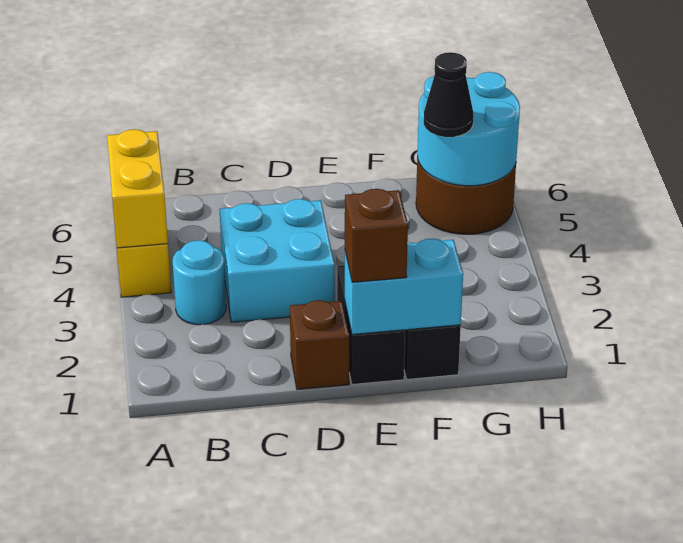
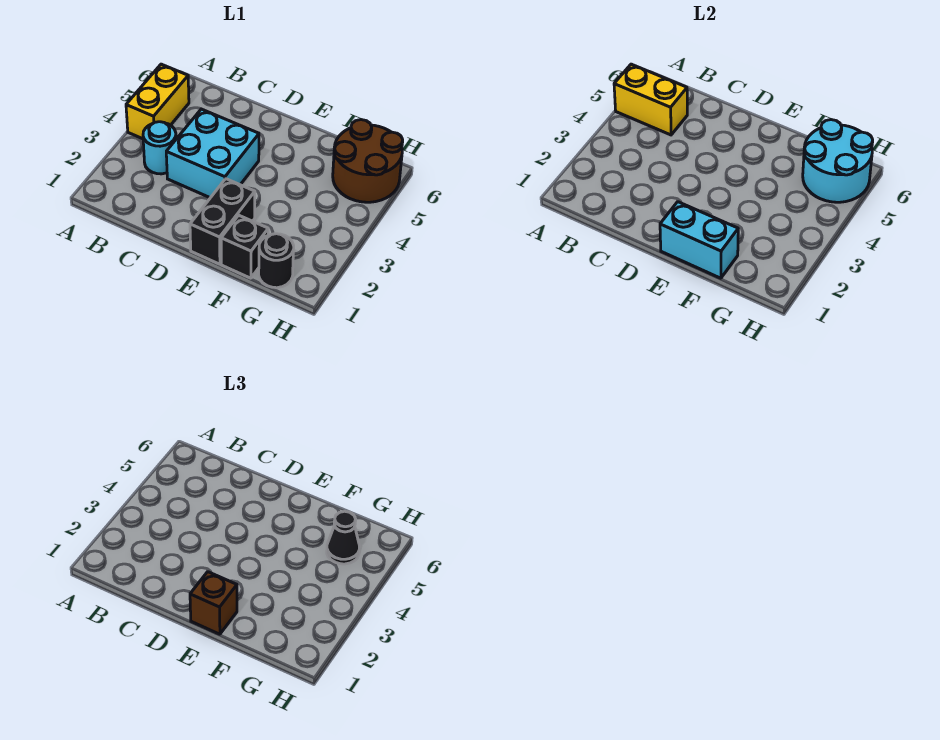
yellow brick A4:A5 level 2 -> yellow brick A5:B5 level 2
brown brick D1 level 1 -> none
none -> black round brick G1 level 1

